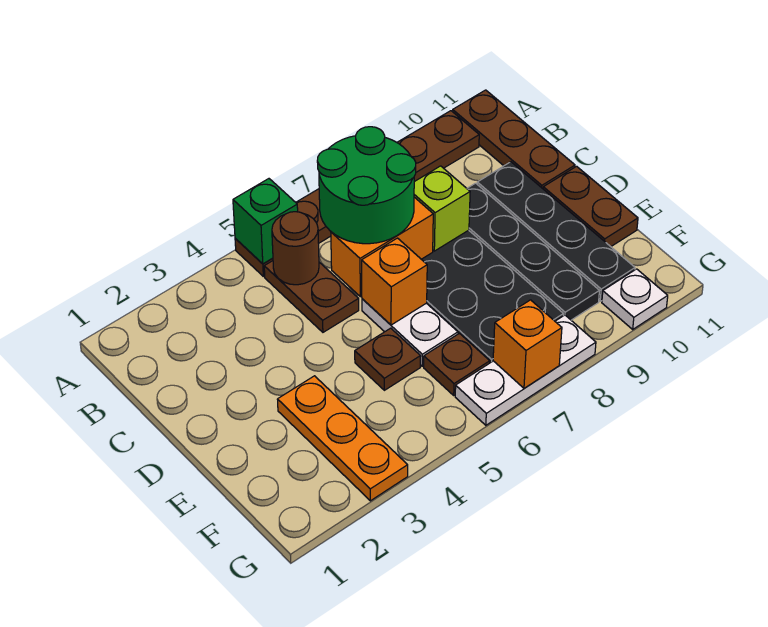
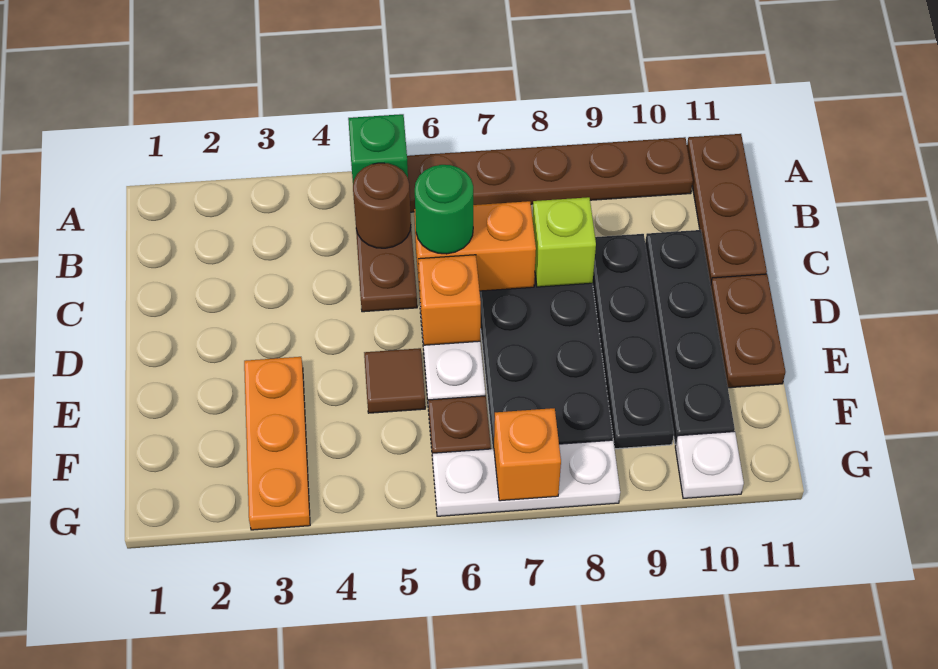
green round brick B6:C7 level 3 -> green round brick C6 level 3
brown plate E5 level 1 -> brown tile E5 level 1

